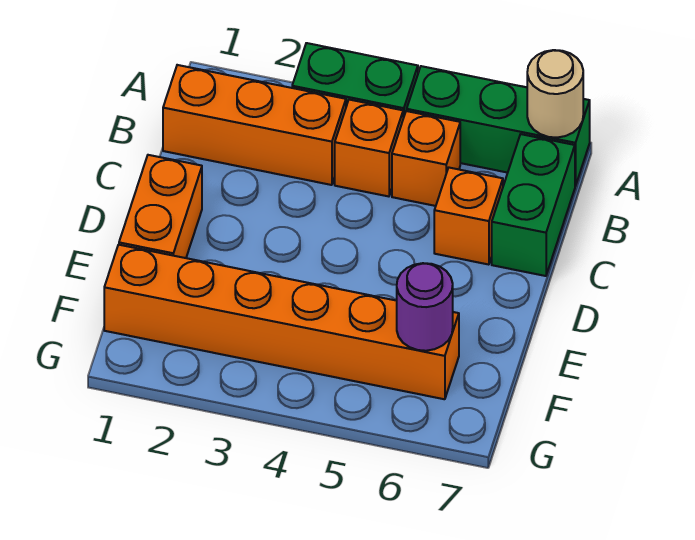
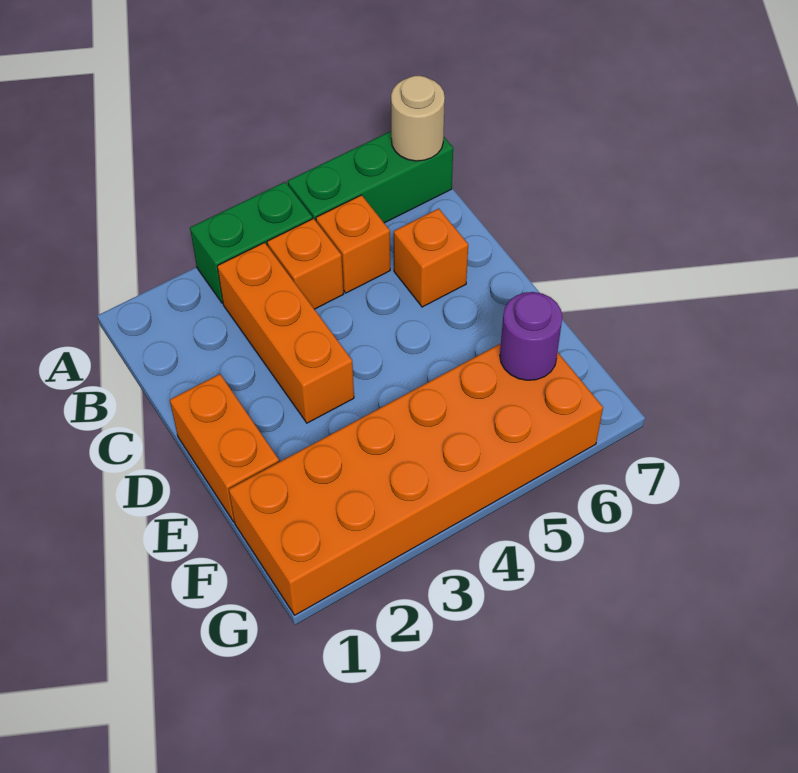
orange brick B1:B3 level 1 -> orange brick B3:D3 level 1
green brick B7:C7 level 1 -> none
orange brick F1:F6 level 1 -> orange brick F1:G6 level 1

